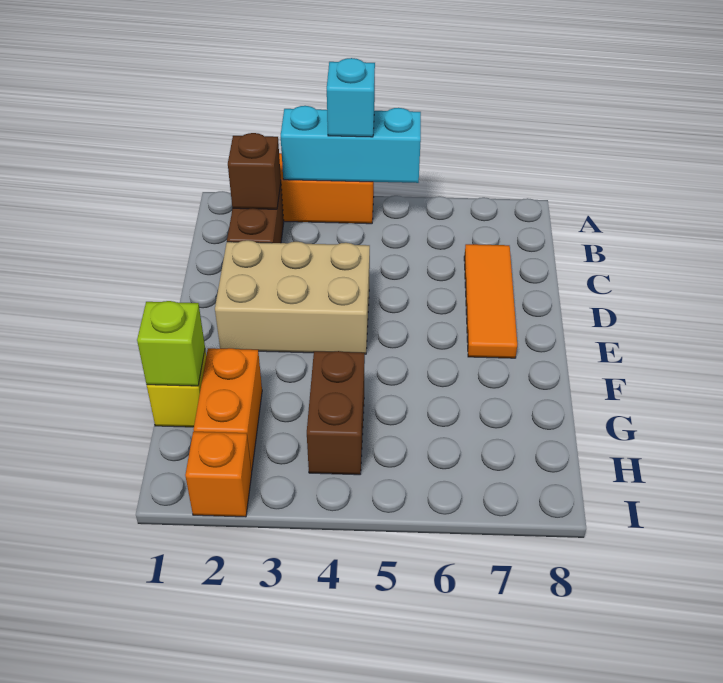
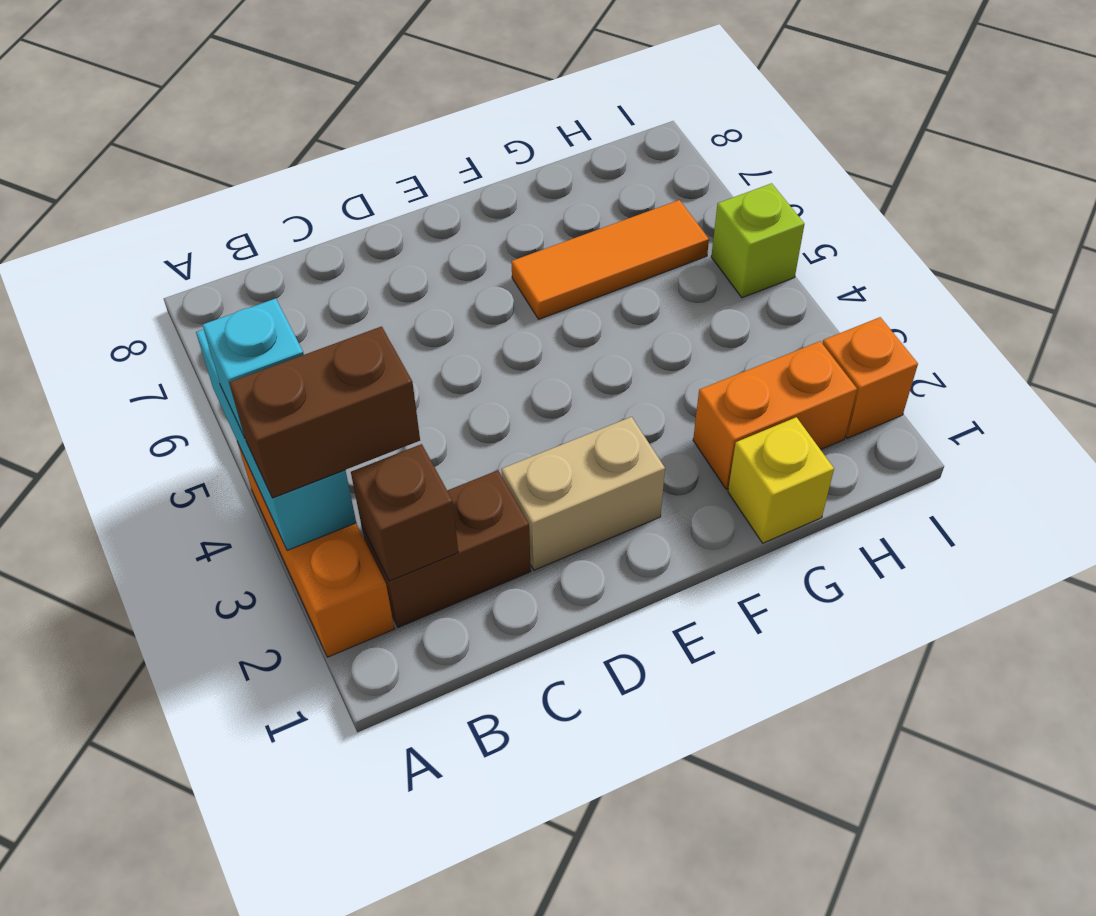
orange tile C7:E7 level 1 -> orange tile F6:H6 level 1
tan brick D2:E4 level 1 -> tan brick D2:E2 level 1
lime brick G1 level 2 -> lime brick I5 level 1
brown brick G4:H4 level 1 -> brown brick A3:B3 level 3

